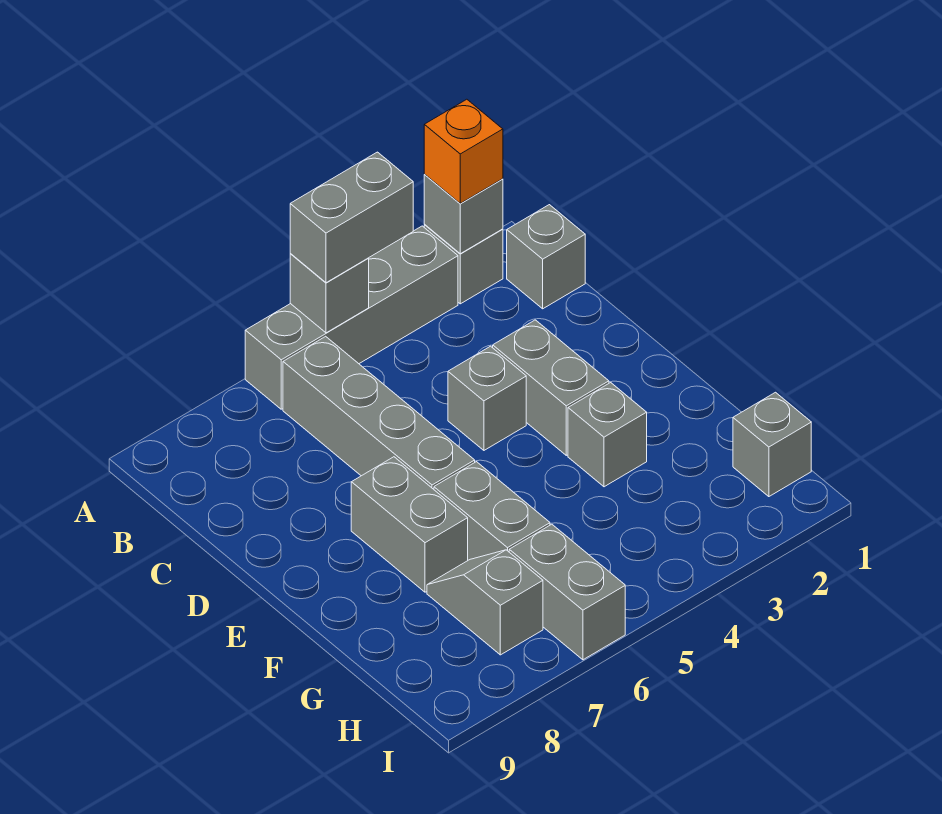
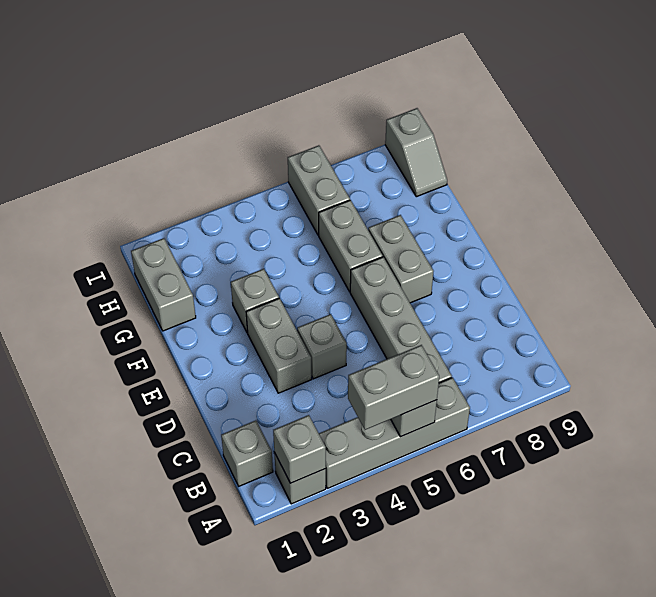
orange brick A2 level 3 -> none
grey slope G7:H7 level 1 top H -> grey slope H9:I9 level 1 top I
grey brick H1 level 1 -> grey brick G1:H1 level 1

